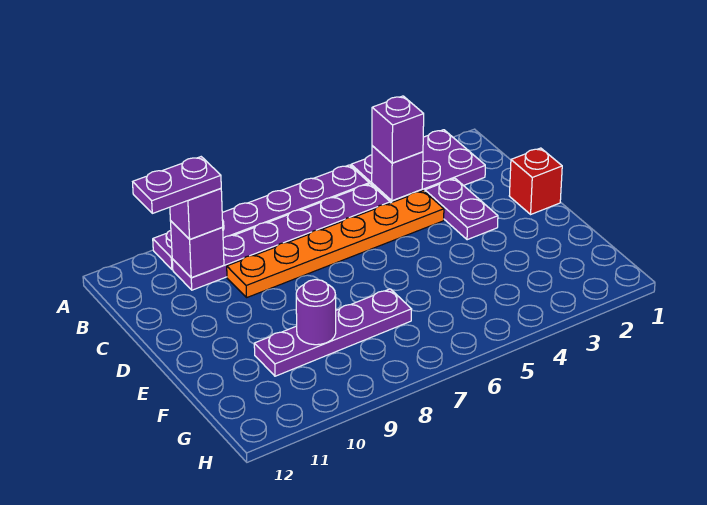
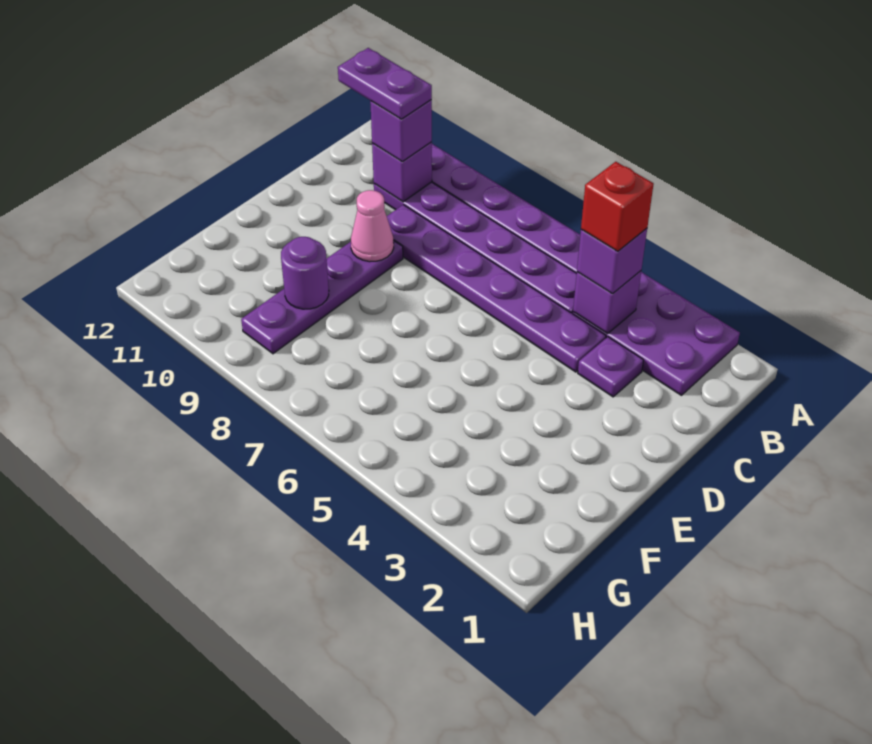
purple plate C3:D3 level 1 -> purple plate C3 level 1
orange plate C4:C9 level 1 -> purple plate C4:C9 level 1
red brick D1 level 1 -> red brick B4 level 4
none -> pink cone D9 level 2
purple plate F7:F10 level 1 -> purple plate D9:G9 level 1

